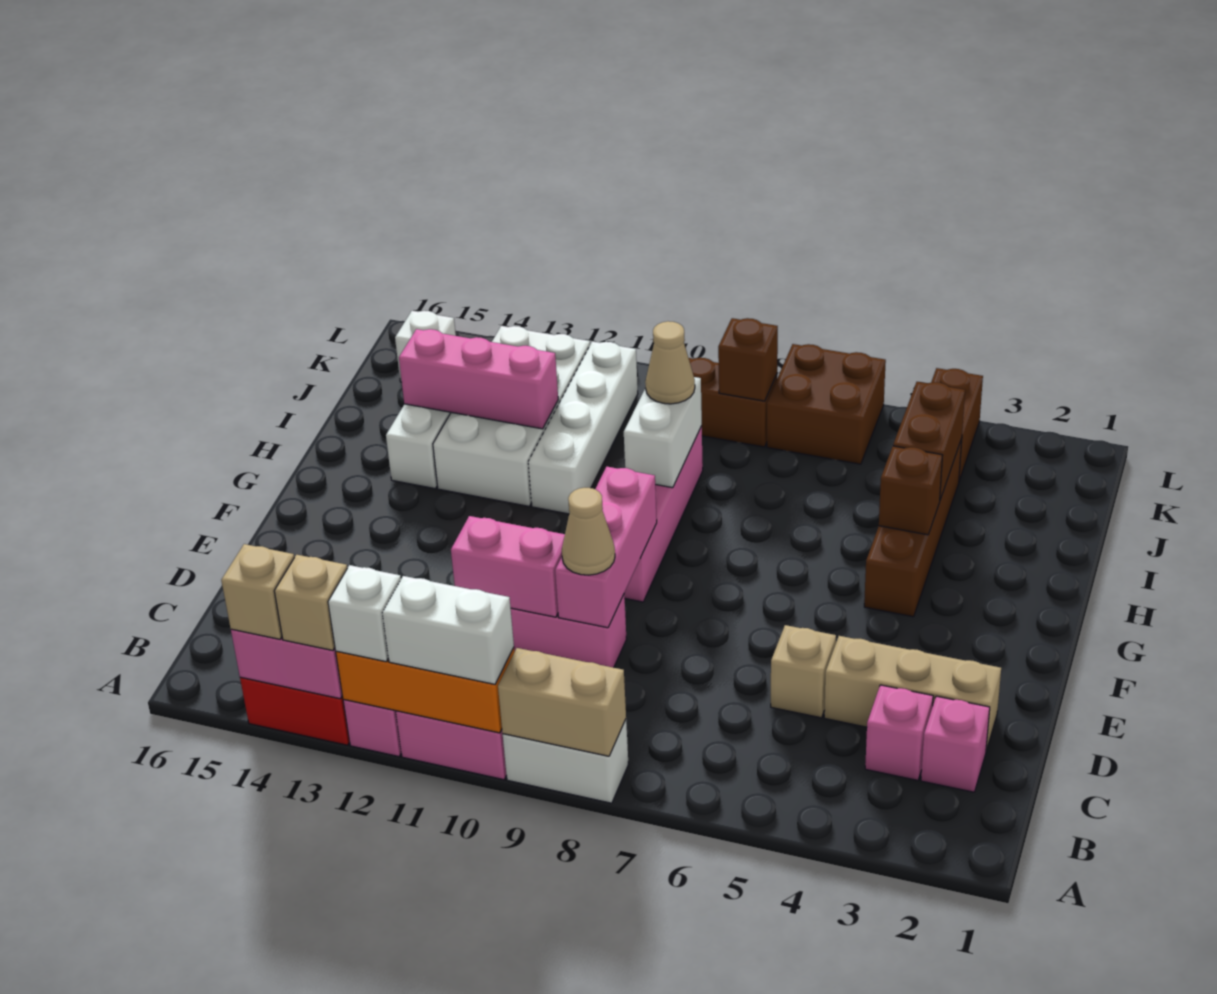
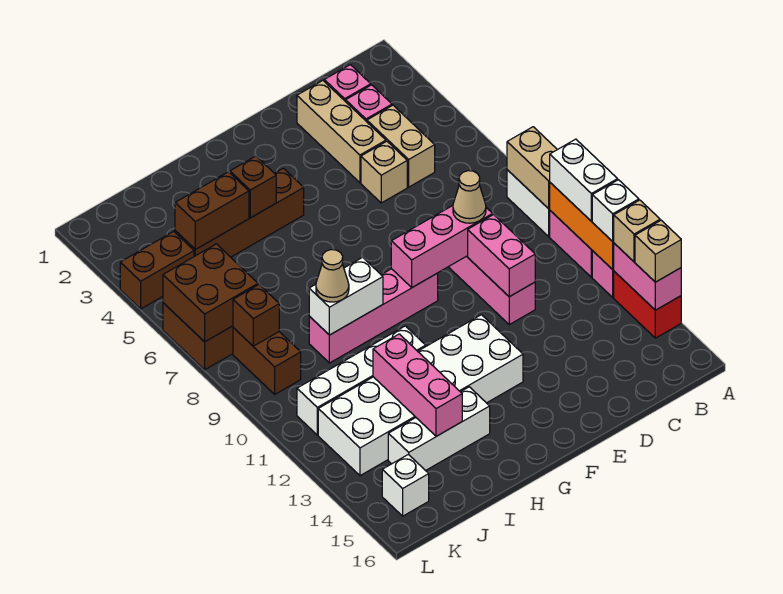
none -> tan brick C4:C5 level 1
white brick H12:K13 level 1 -> white brick F12:K13 level 1
none -> brown brick K6:L7 level 2

